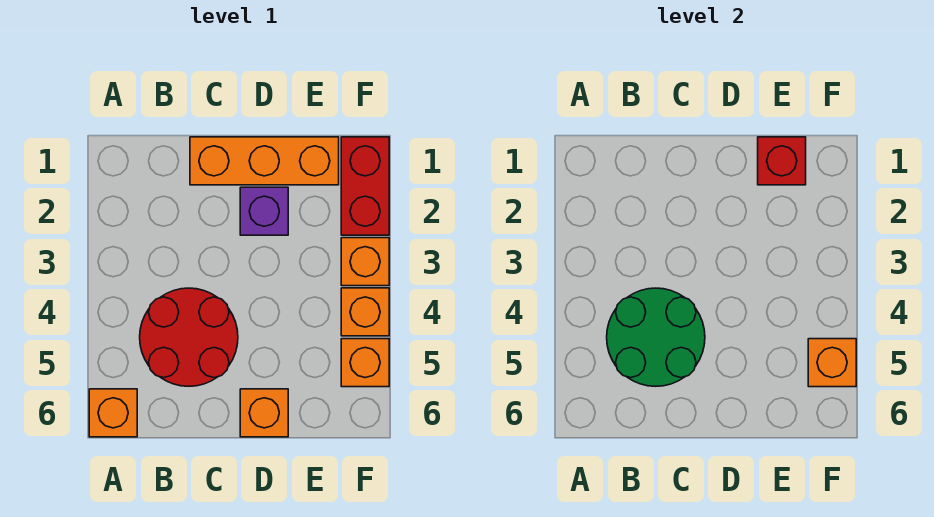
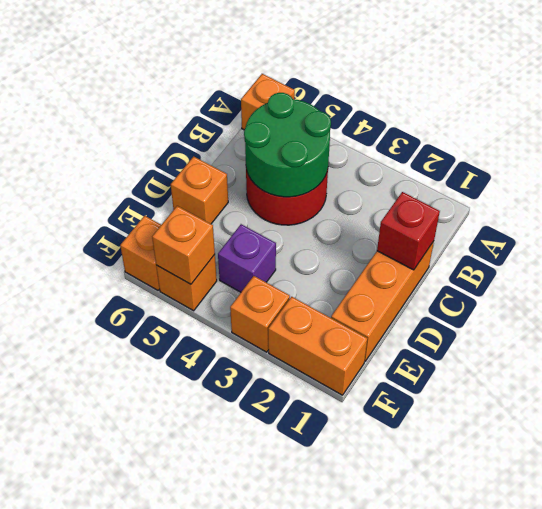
purple brick D2 level 1 -> purple brick E4 level 1
red brick E1 level 2 -> red brick C1 level 2
red brick F1:F2 level 1 -> orange brick F1:F2 level 1
orange brick F4 level 1 -> orange brick F6 level 1

